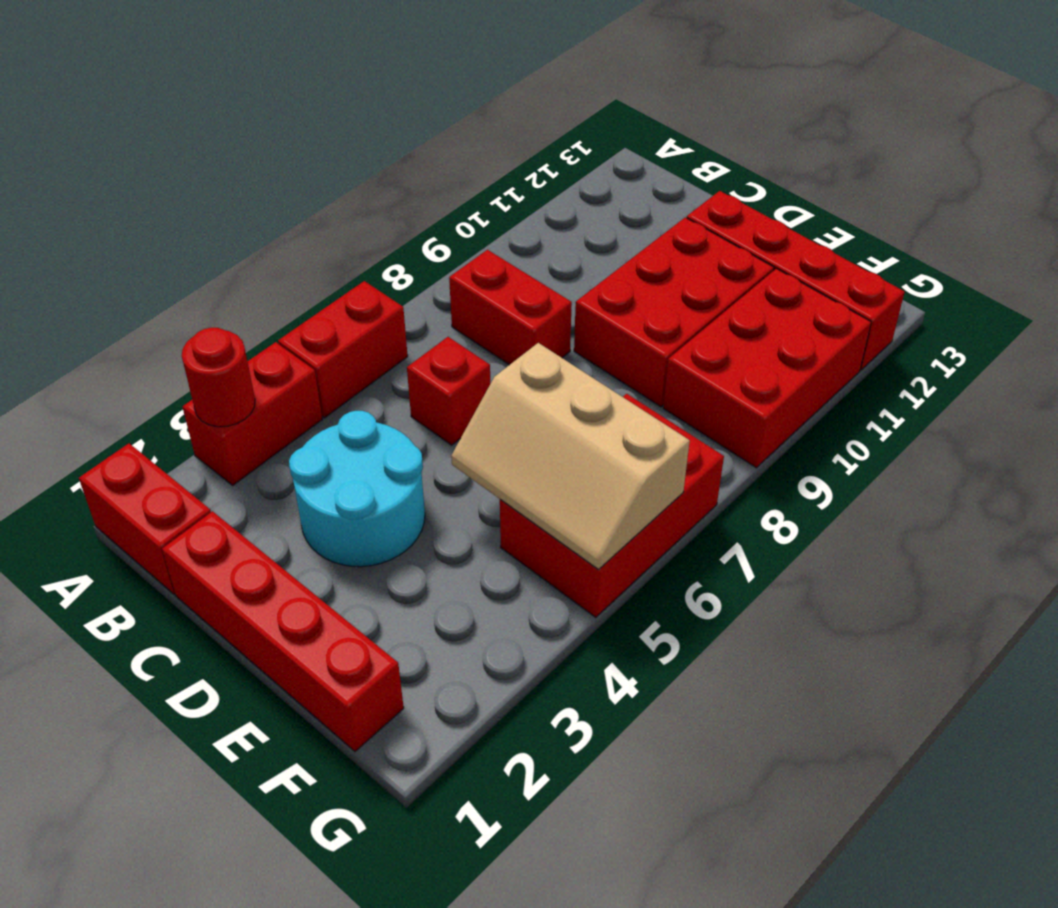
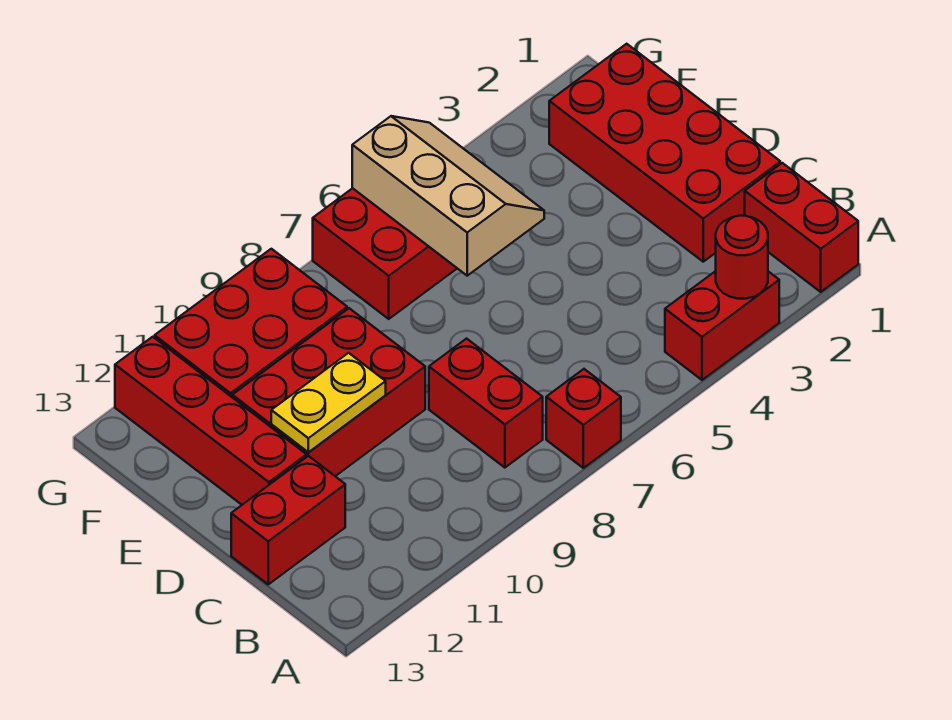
red brick A5:A6 level 1 -> red brick C12:C13 level 1
red brick C1:F1 level 1 -> red brick C1:F2 level 1
cyan round brick C3:D4 level 1 -> none
red brick C6 level 1 -> red brick A7 level 1
none -> yellow plate D10:D11 level 2

